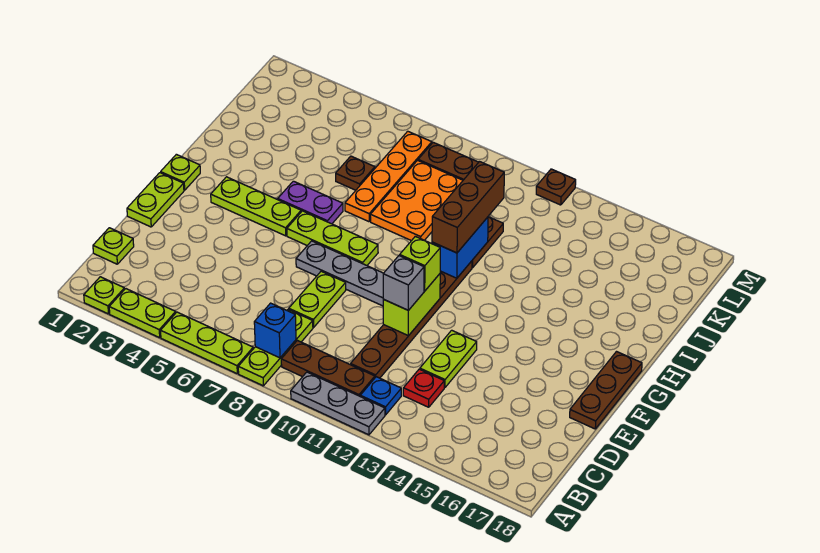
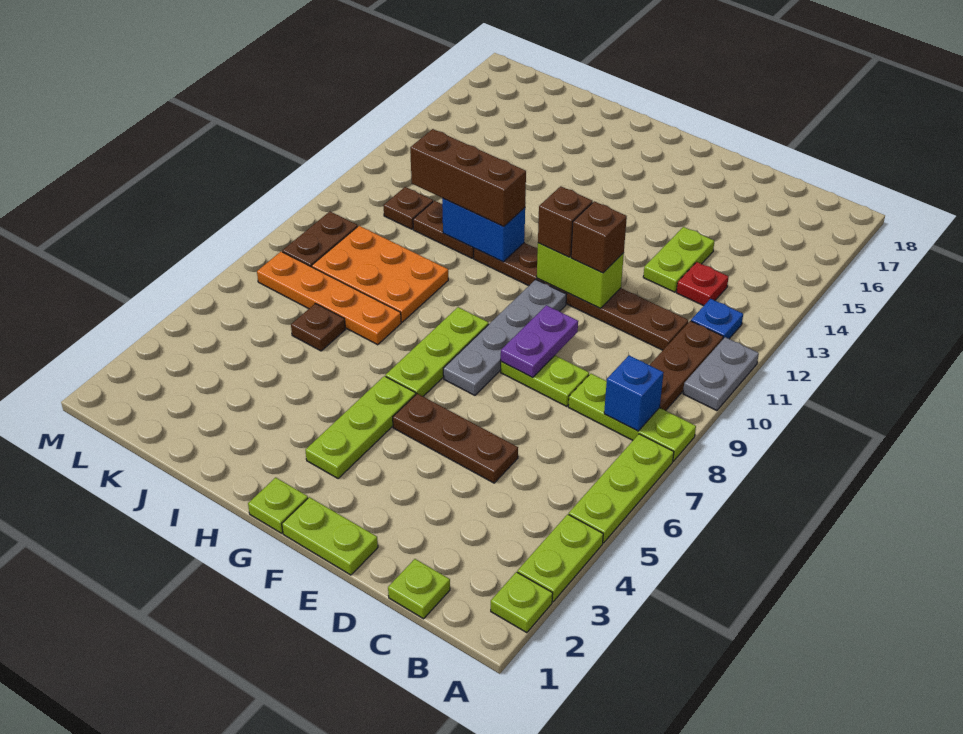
grey plate A10:A12 level 1 -> grey plate A10:A11 level 1
lime plate D13:E13 level 1 -> lime plate D13:D14 level 1
grey brick E11 level 3 -> brown brick E11 level 3
brown plate E18:G18 level 1 -> brown plate D5:F5 level 1
lime brick F11 level 3 -> brown brick F11 level 3
purple plate H5:H6 level 1 -> purple plate E8:E9 level 2
brown plate M12 level 1 -> brown plate K11 level 1

